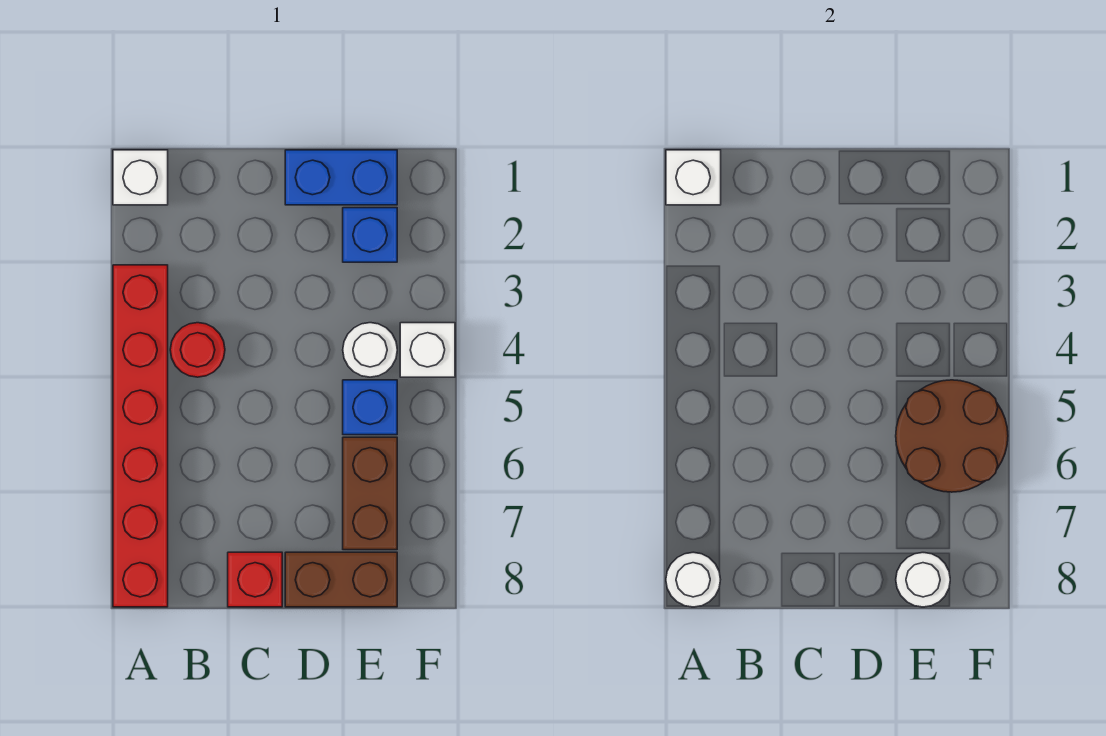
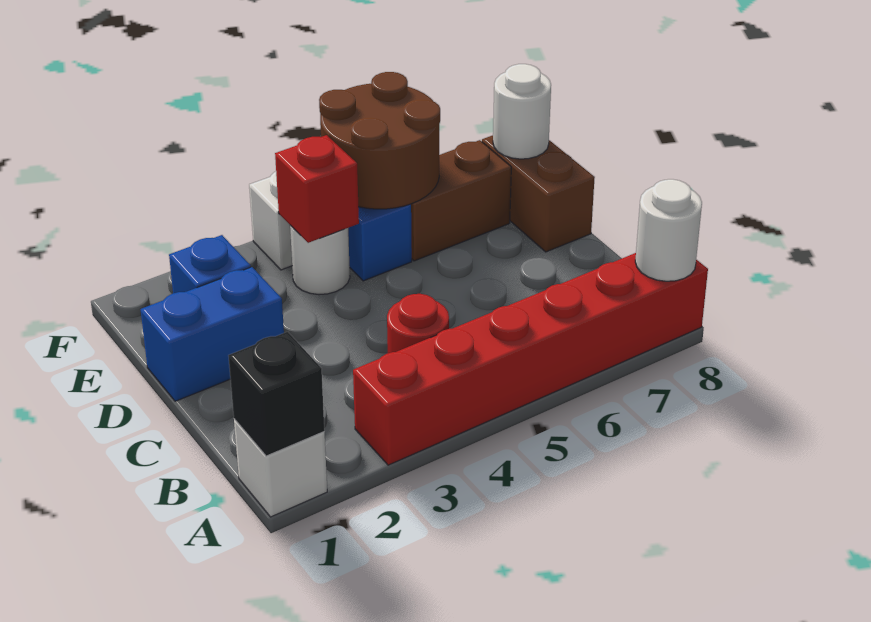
white brick A1 level 2 -> black brick A1 level 2
red brick C8 level 1 -> red brick E4 level 2
blue brick D1:E1 level 1 -> blue brick D1:D2 level 1

